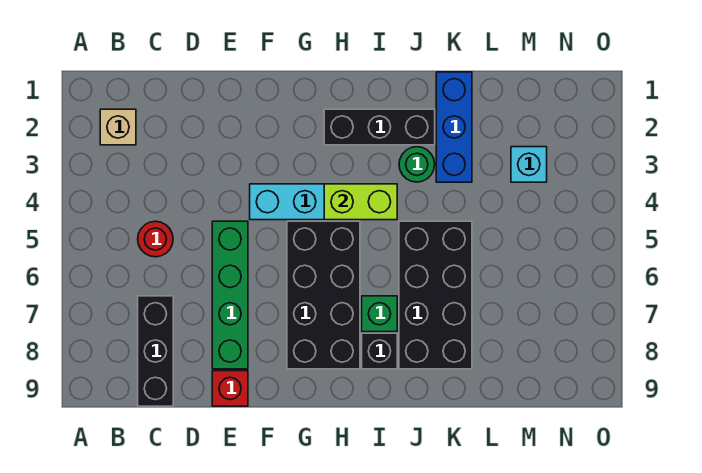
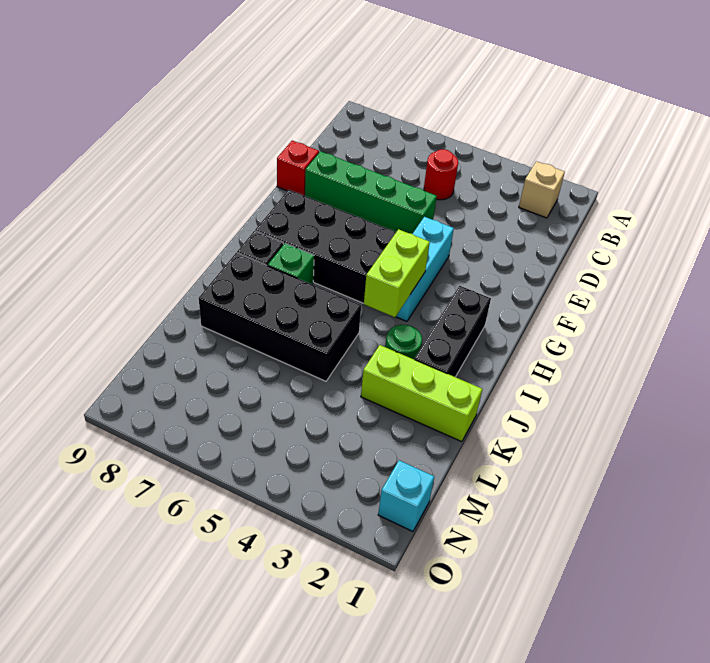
black brick C7:C9 level 1 -> none
blue brick K1:K3 level 1 -> lime brick K1:K3 level 1
cyan brick M3 level 1 -> cyan brick N1 level 1

